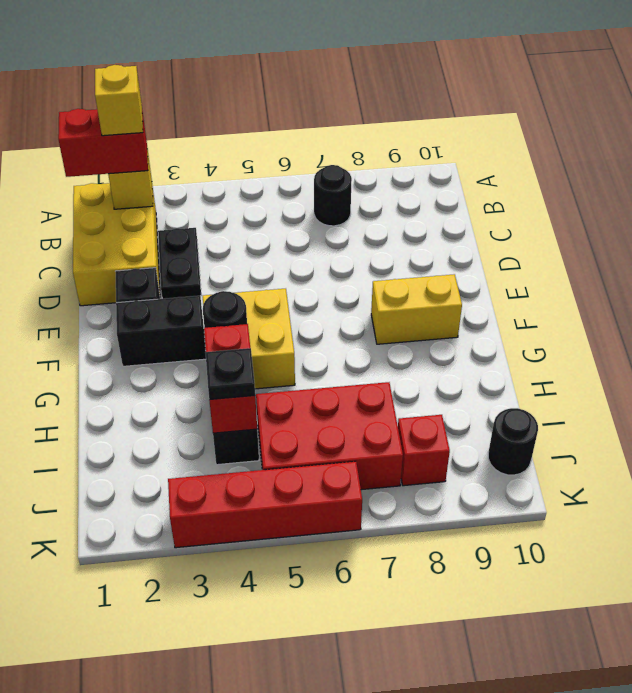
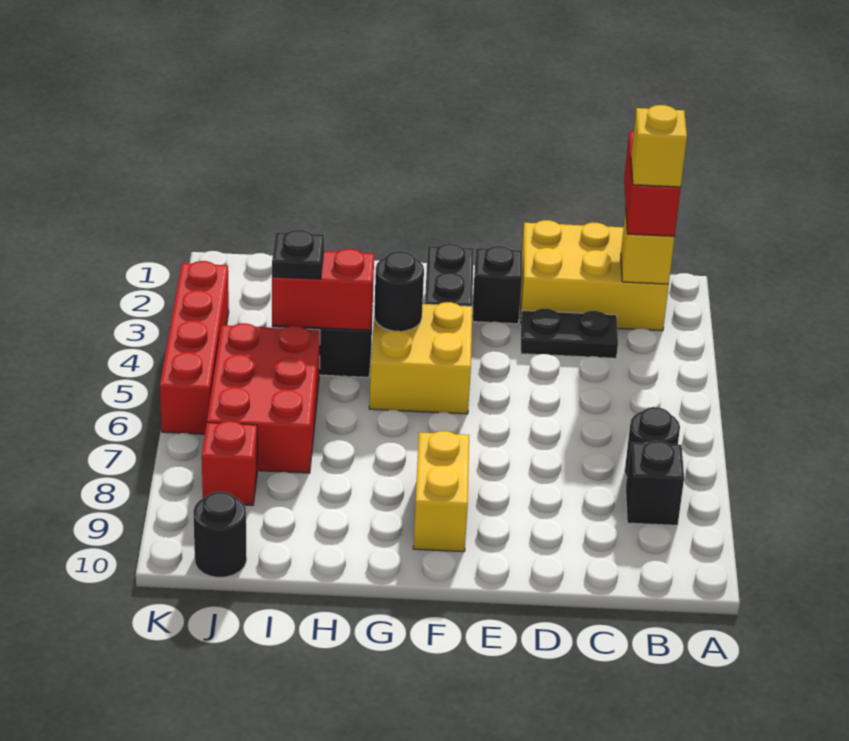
none -> black brick B8 level 1

